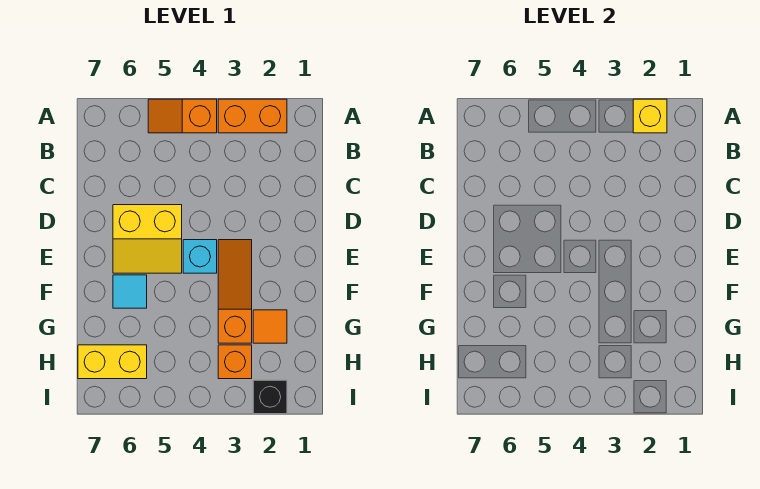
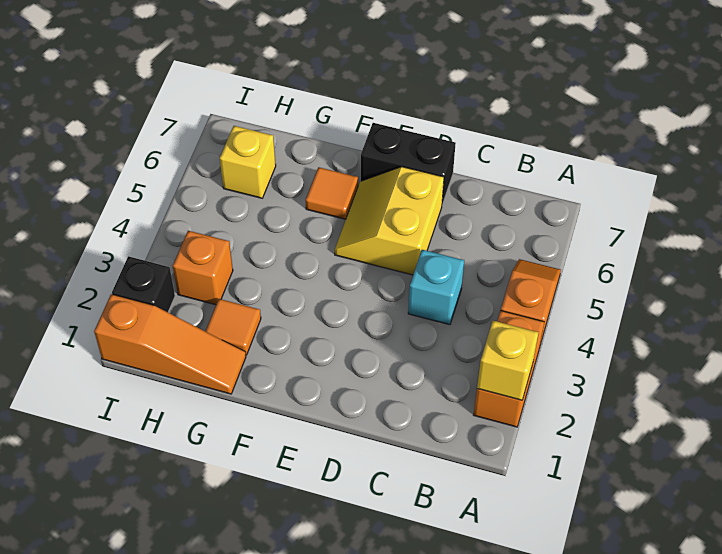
none -> black brick D7:E7 level 1
orange slope E3:G3 level 1 top G -> orange slope G1:I1 level 1 top I
cyan brick E4 level 1 -> cyan brick C4 level 1
cyan tile F6 level 1 -> orange tile F6 level 1
yellow brick H6:H7 level 1 -> yellow brick H6 level 1

